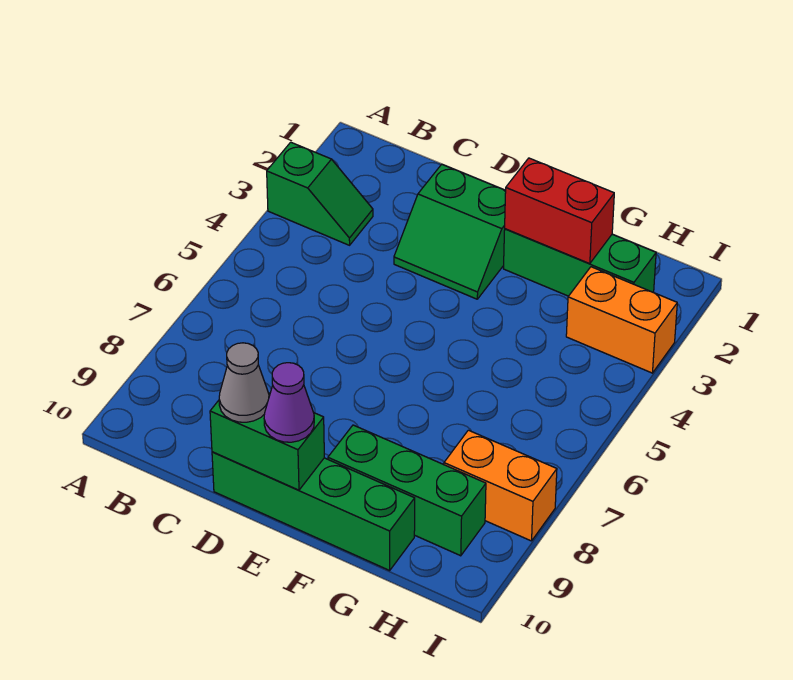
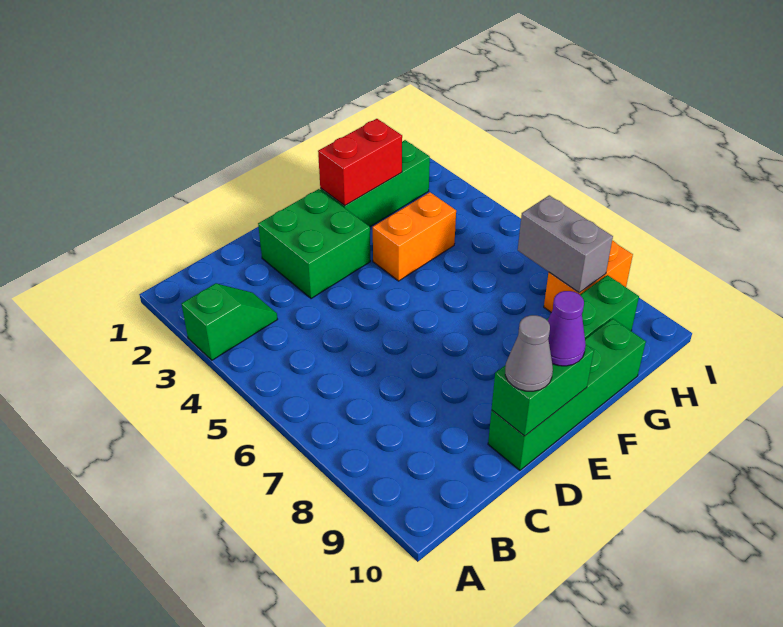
green slope D2:E3 level 1 top 2 -> green brick D2:E3 level 1
orange brick H3:I3 level 1 -> orange brick F4:G4 level 1
none -> grey brick H7:H8 level 2

